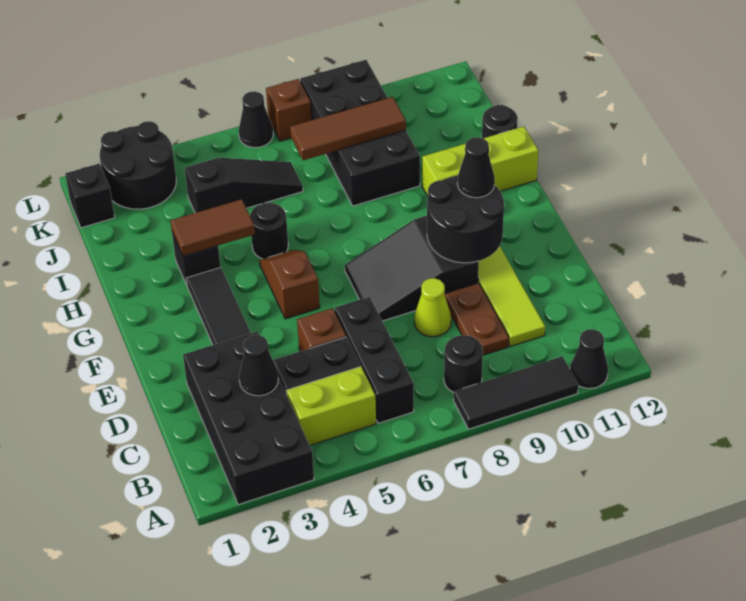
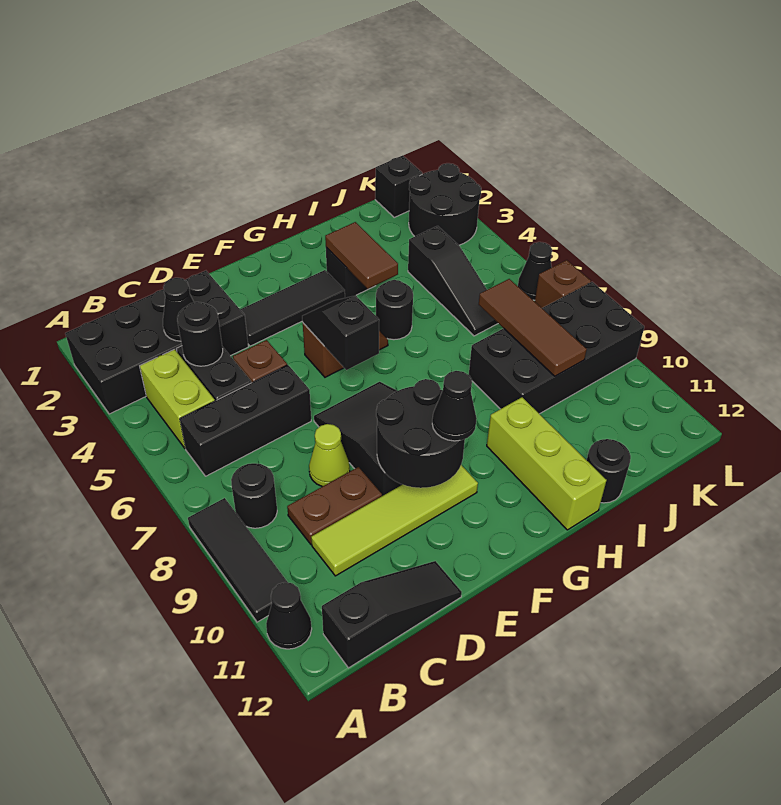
none -> black slope B12:D12 level 1 top B
none -> black round brick C4 level 2
none -> black slope F5:F6 level 2 top 6

